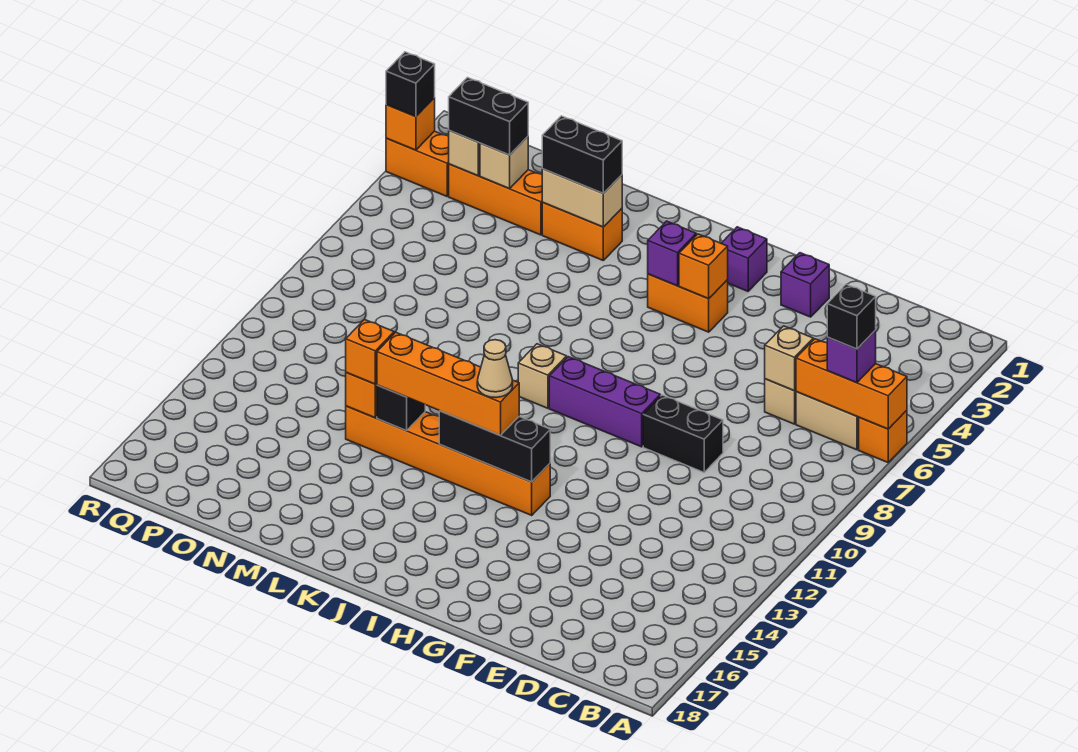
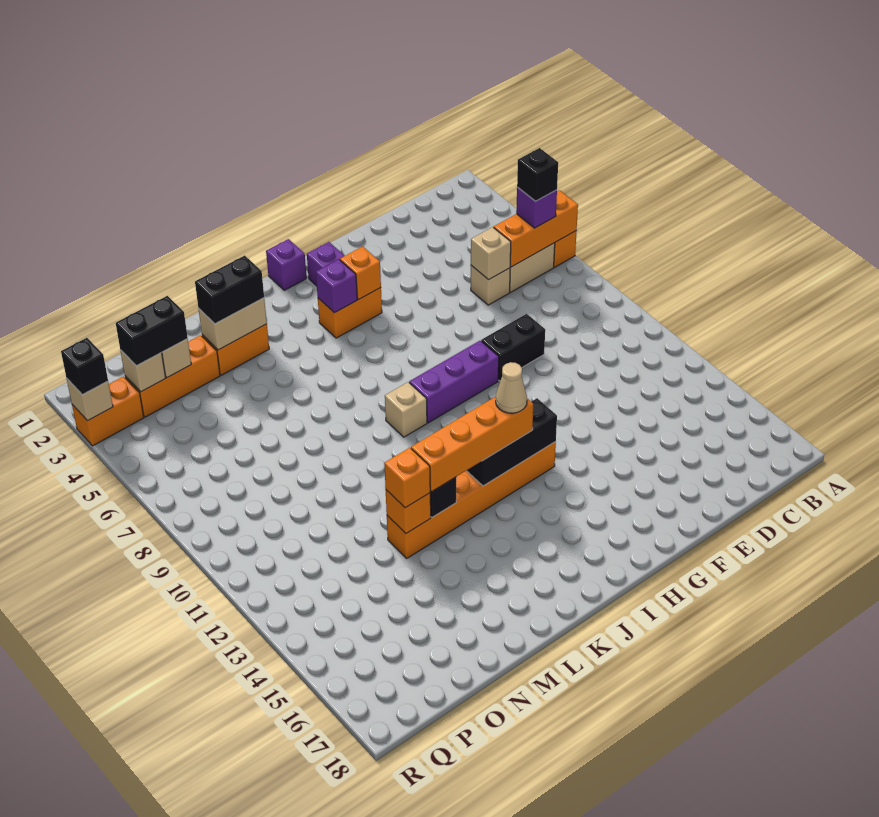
purple brick F2 level 1 -> purple brick I1 level 1
orange brick R3 level 2 -> tan brick R3 level 2

